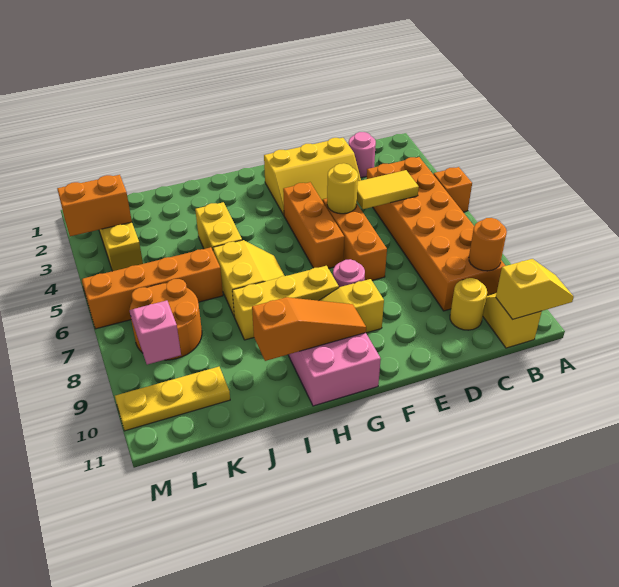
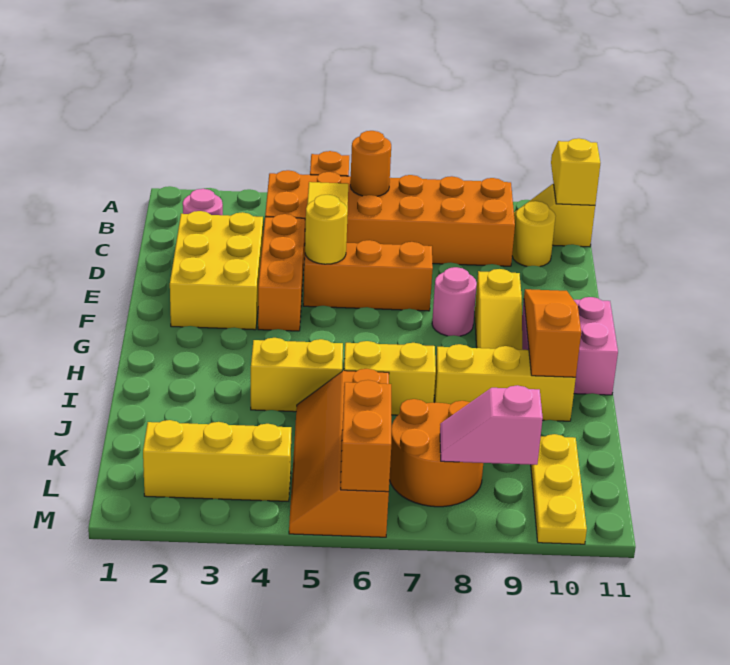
orange round brick B9 level 2 -> orange round brick B6 level 2
yellow slope D2:F3 level 1 top 2 -> yellow brick D2:F3 level 1
orange brick F4:F6 level 1 -> orange brick D4:F4 level 1
yellow brick G8:I8 level 1 -> yellow brick I8:I10 level 1
orange brick L3:M3 level 2 -> orange brick L6:M6 level 2

